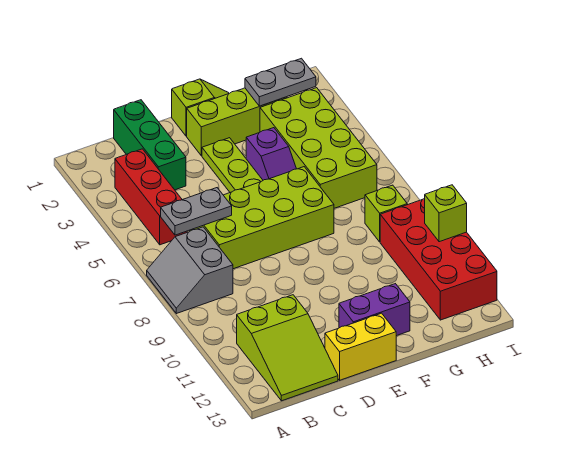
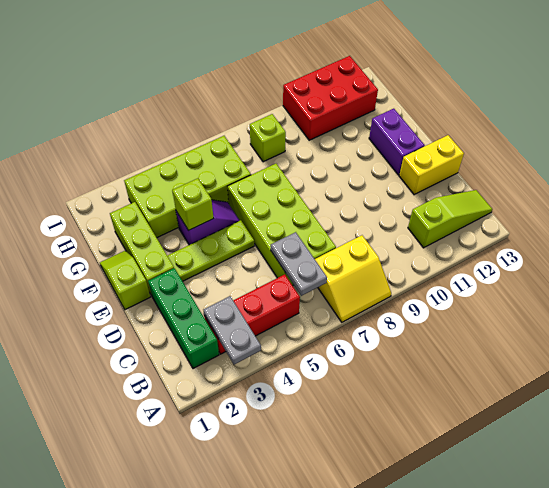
grey slope A7:B8 level 1 top B -> yellow slope A7:B8 level 1 top B
lime slope B11:C13 level 1 top 11 -> lime slope B11:B13 level 1 top 11
green brick C1:C3 level 1 -> green brick B2:D2 level 1
yellow brick D13:E13 level 1 -> yellow brick D12:D13 level 1
grey plate G2:H2 level 2 -> grey plate A3:B3 level 2
red brick H9:I12 level 1 -> red brick H10:I12 level 1
lime brick I10 level 2 -> lime brick F4 level 2

